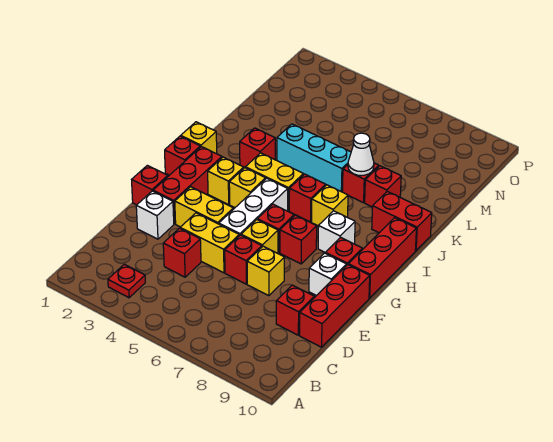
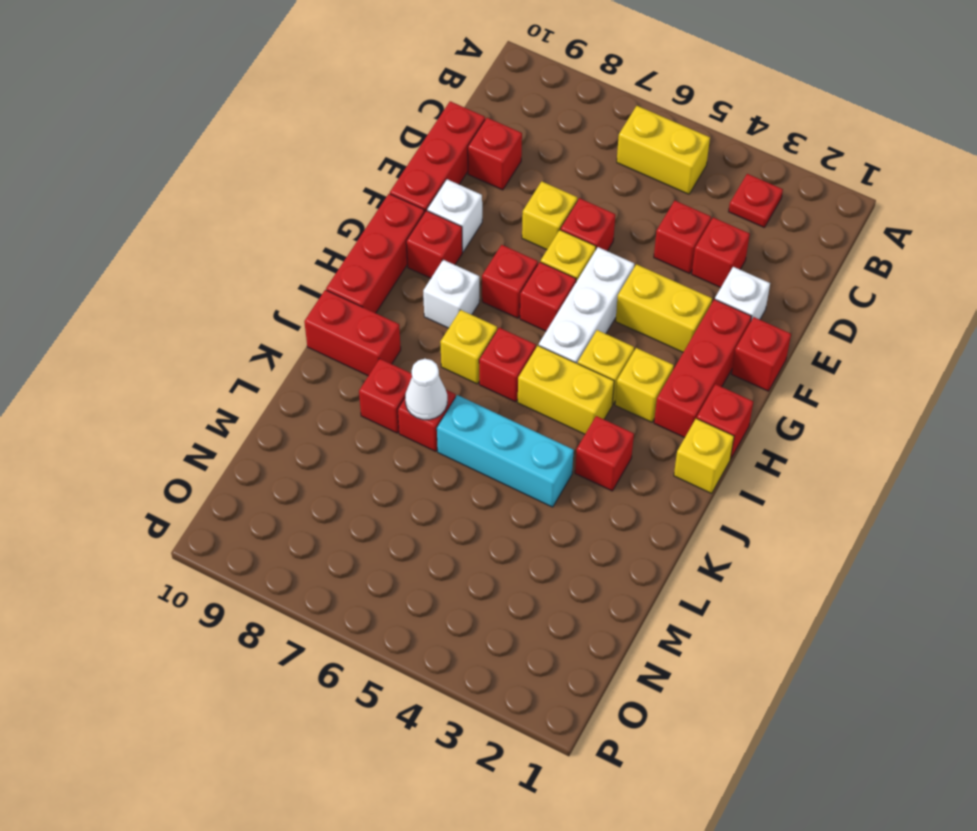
none -> red brick D3 level 1
yellow brick E4:E5 level 1 -> yellow brick B5:B6 level 1

